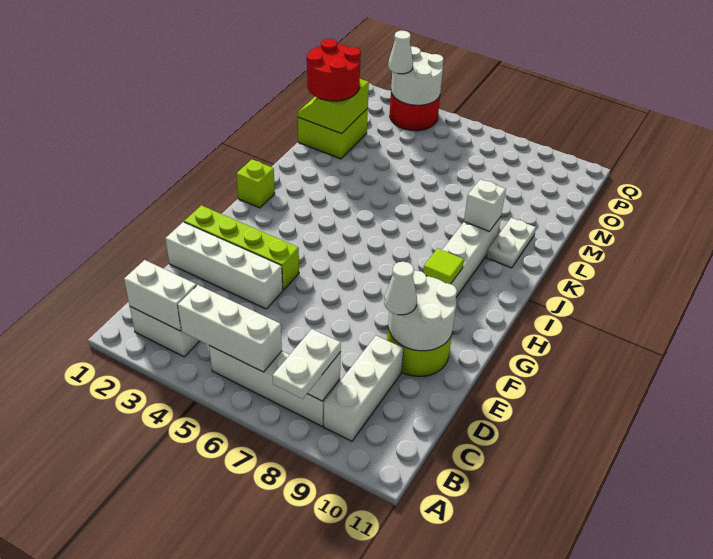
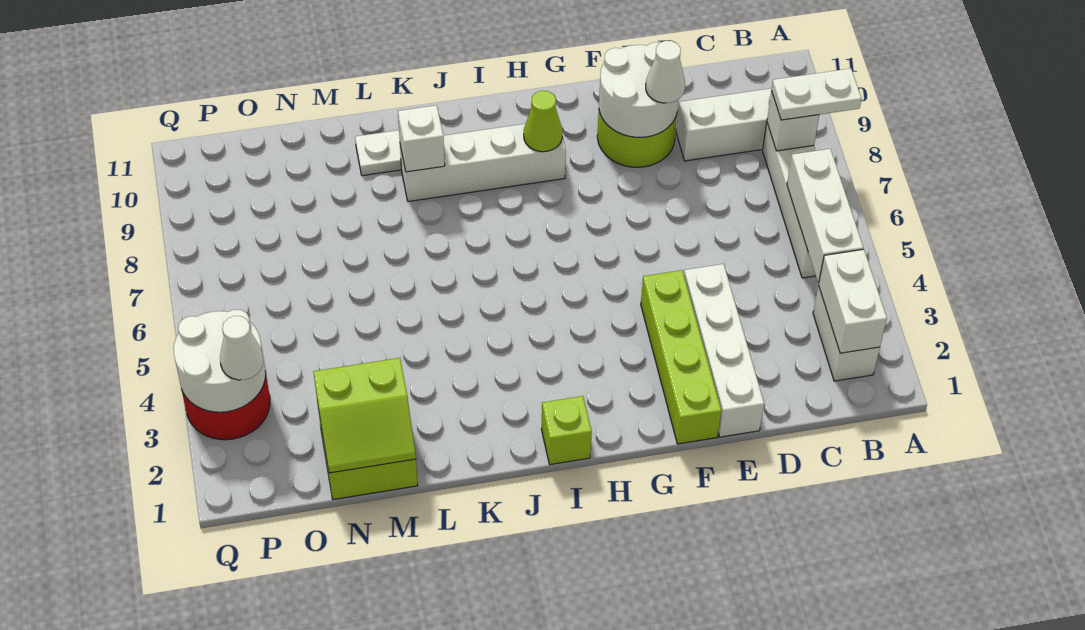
lime tile H9 level 2 -> lime cone H9 level 2
red round brick M1:N2 level 3 -> none

